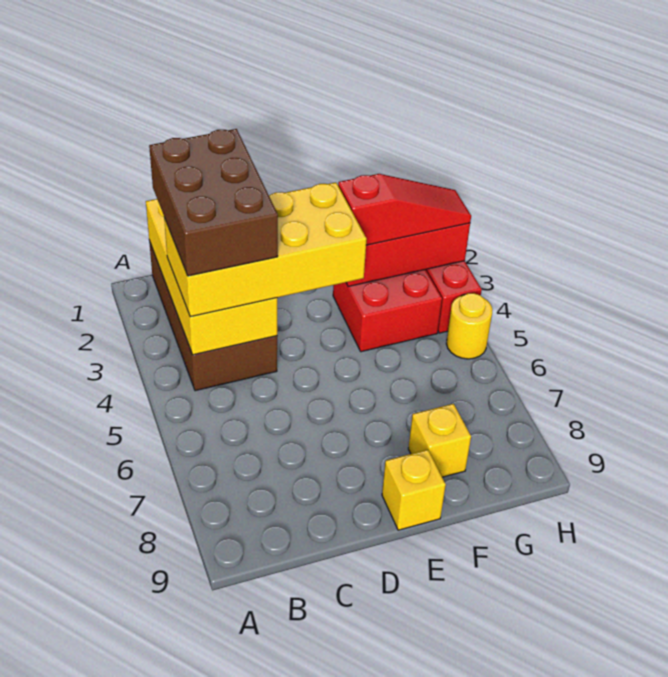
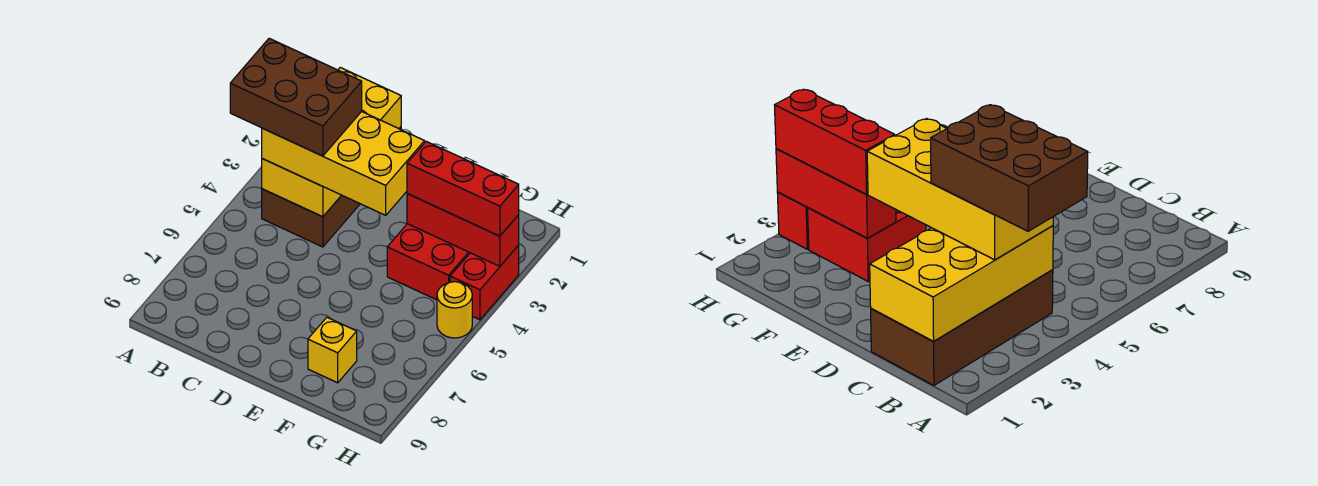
brown brick B2:C4 level 4 -> brown brick A3:C4 level 4
yellow brick E9 level 1 -> none
red slope F3:H3 level 3 top F -> red brick F3:H3 level 3

